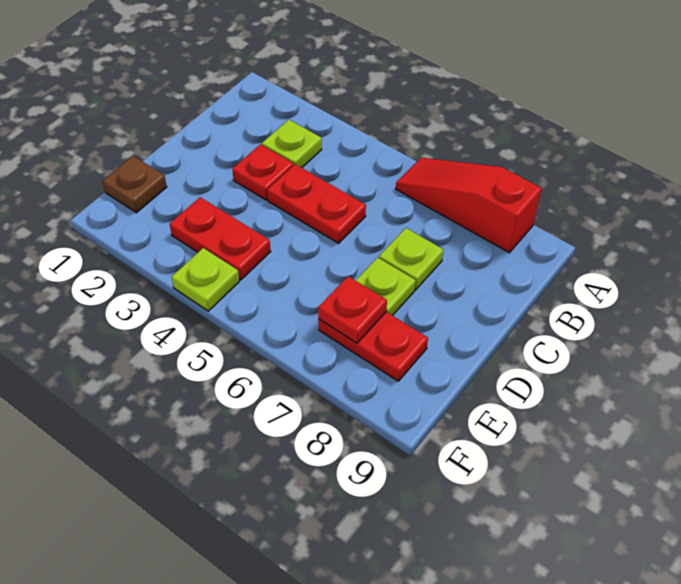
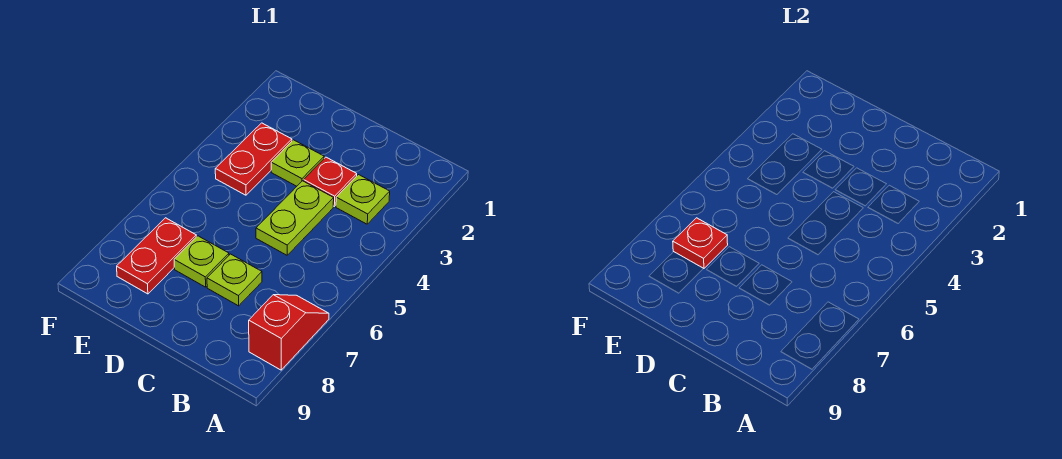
red slope A6:A8 level 1 top 8 -> red slope A7:A8 level 1 top 8
red plate C4:C5 level 1 -> lime plate C4:C5 level 1
brown plate E1 level 1 -> none
lime plate F4 level 1 -> lime plate D3 level 1

